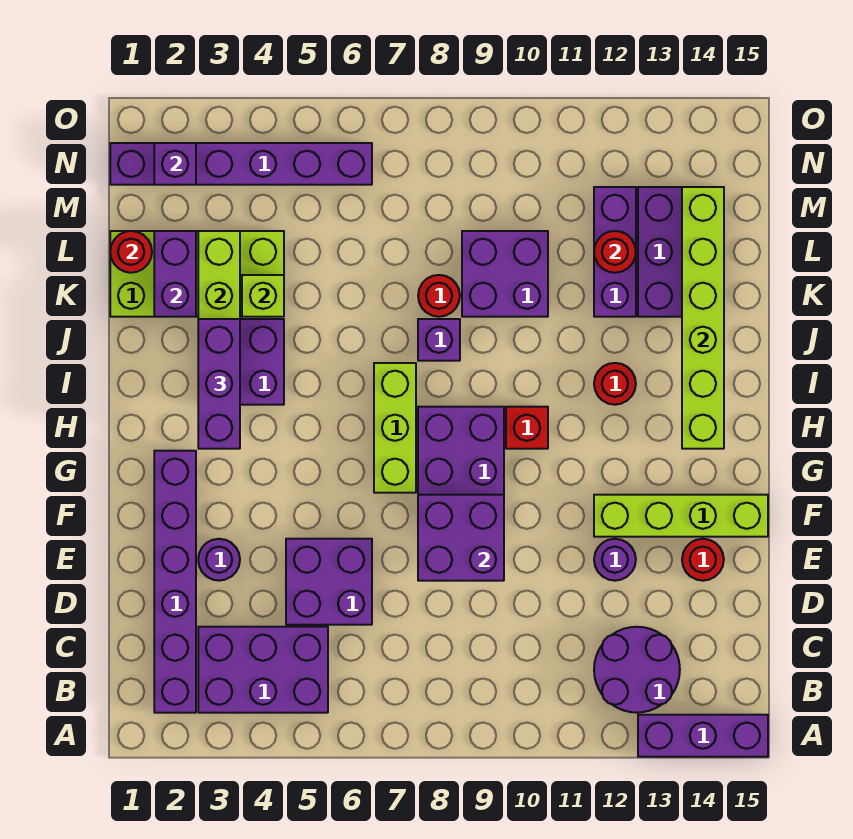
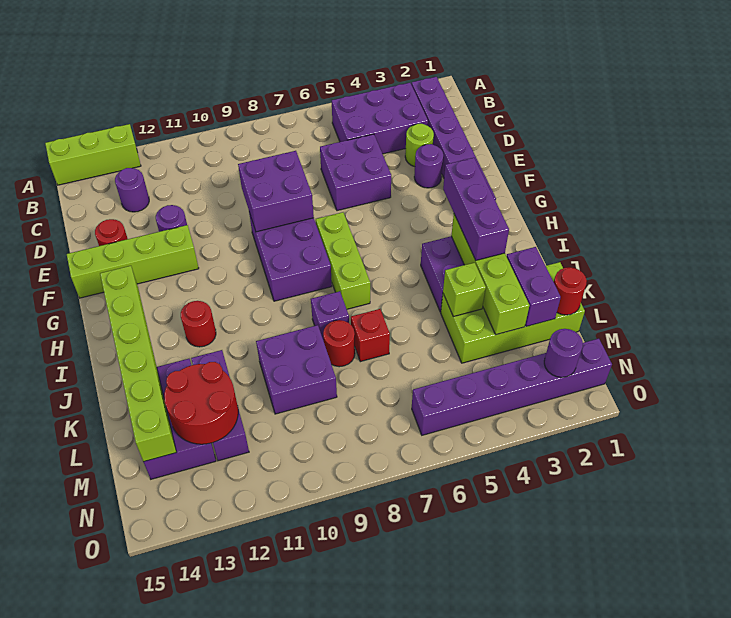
purple brick A13:A15 level 1 -> lime brick A13:A15 level 1
purple round brick B12:C13 level 1 -> purple round brick C13 level 1
none -> lime round brick D3 level 1
red brick H10 level 1 -> red brick K7 level 1
red round brick L12 level 2 -> red round brick L12:M13 level 2
purple brick N2 level 2 -> purple round brick N2 level 2

